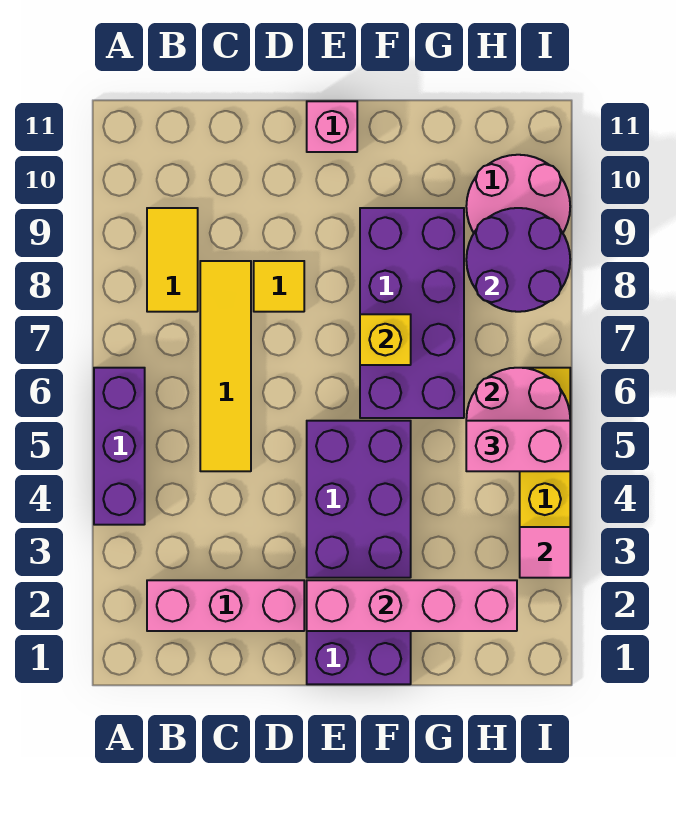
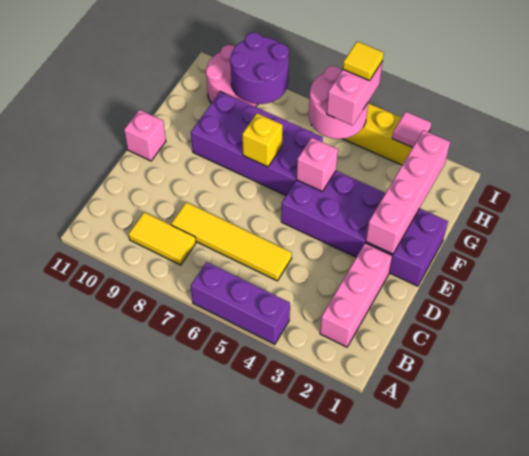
yellow tile D8 level 1 -> yellow tile I5 level 4
none -> pink brick F5 level 2

